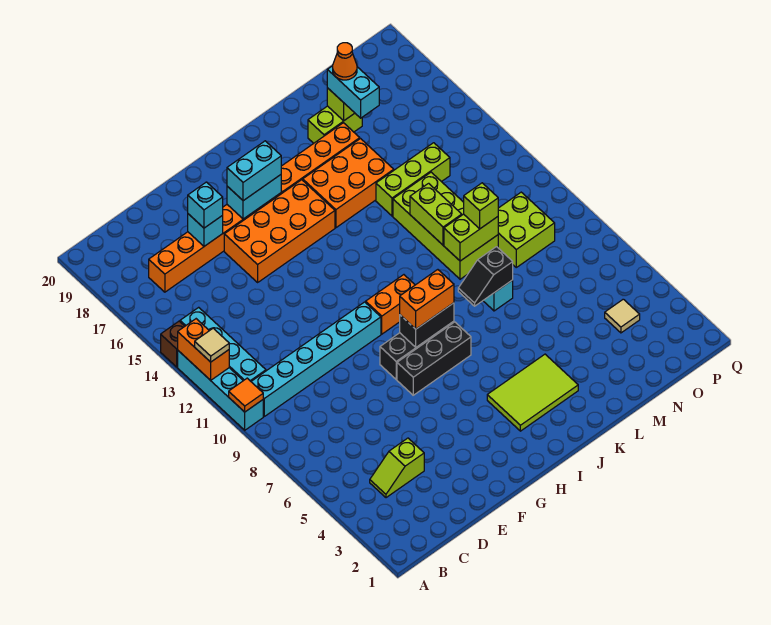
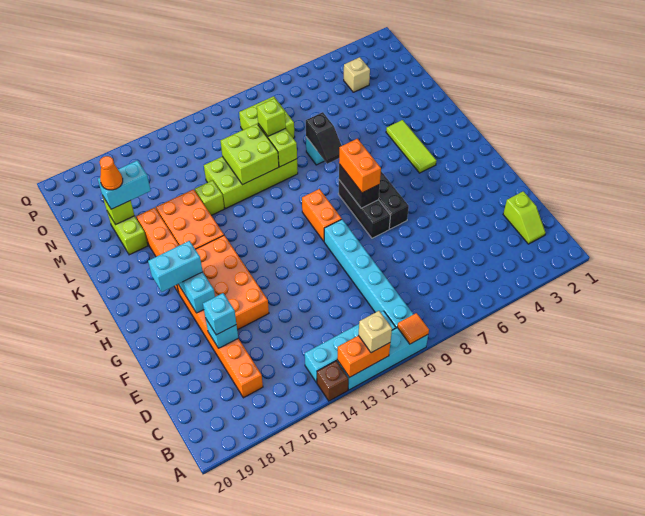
tan tile A12 level 3 -> tan brick A12 level 3
lime slope C4:D4 level 1 top D -> lime slope C2:D2 level 1 top D
cyan brick G17:H17 level 3 -> cyan brick H17:H18 level 3
lime tile I3:K4 level 1 -> lime tile I4:K4 level 1
lime brick L11:L12 level 2 -> lime brick L11:M12 level 2
lime brick L14:N14 level 1 -> lime brick L14 level 1
tan tile O4 level 1 -> tan brick O4 level 1

